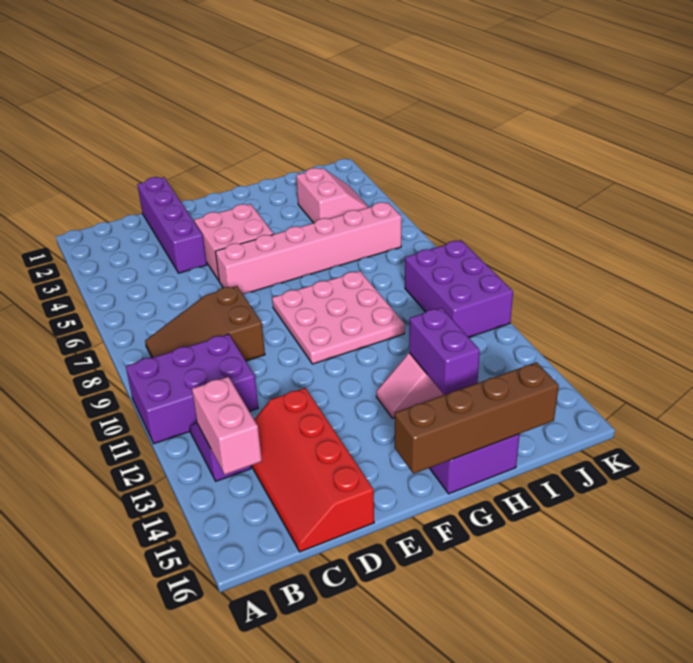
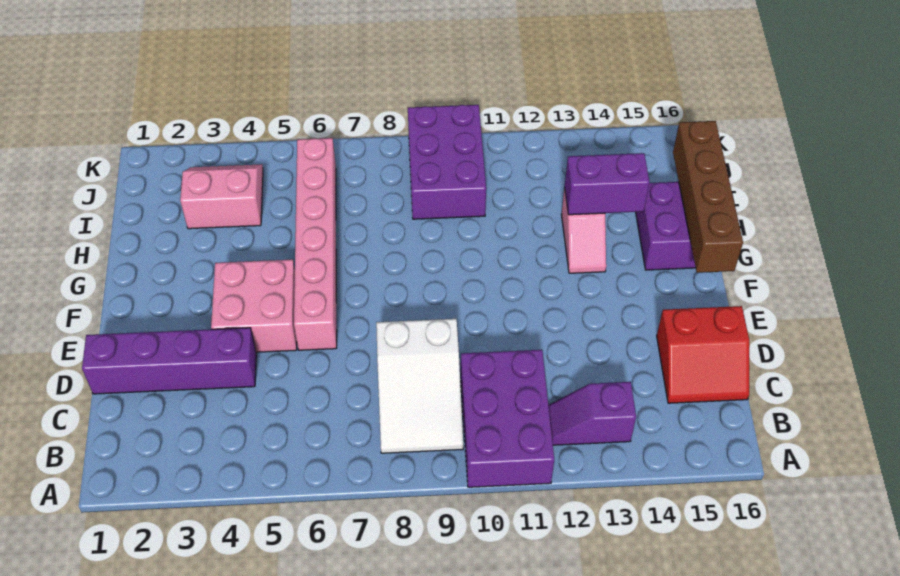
brown slope B8:D9 level 1 top D -> white slope B8:D9 level 1 top D
pink brick B13:B14 level 2 -> none
red slope C13:D16 level 1 top D -> red slope C15:D16 level 1 top D
pink plate F8:H10 level 1 -> none
purple brick J9:K11 level 1 -> purple brick I9:K10 level 1

